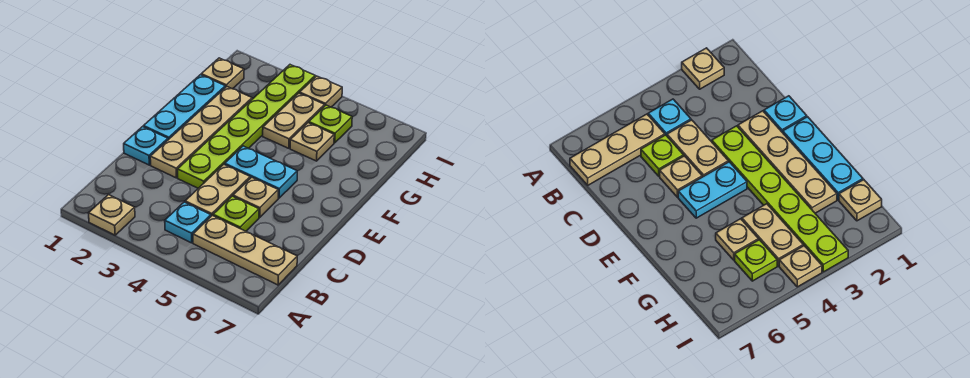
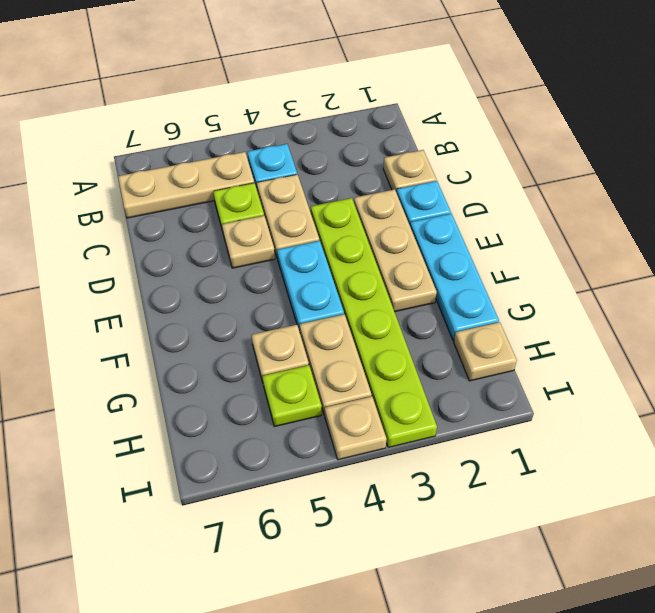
tan plate A2 level 1 -> tan plate C1 level 1
tan plate D2:G2 level 1 -> tan plate D2:F2 level 1
cyan plate E4:E5 level 1 -> cyan plate E4:F4 level 1

